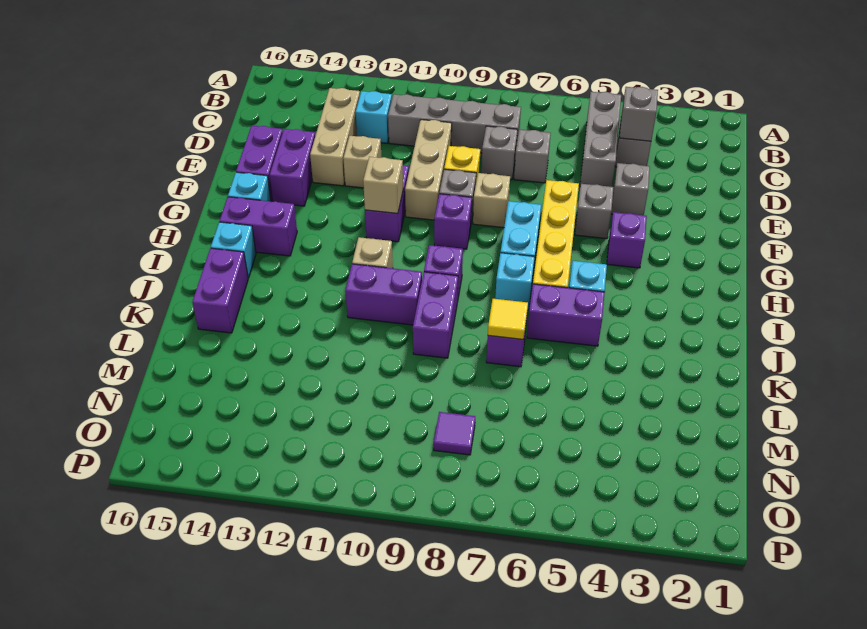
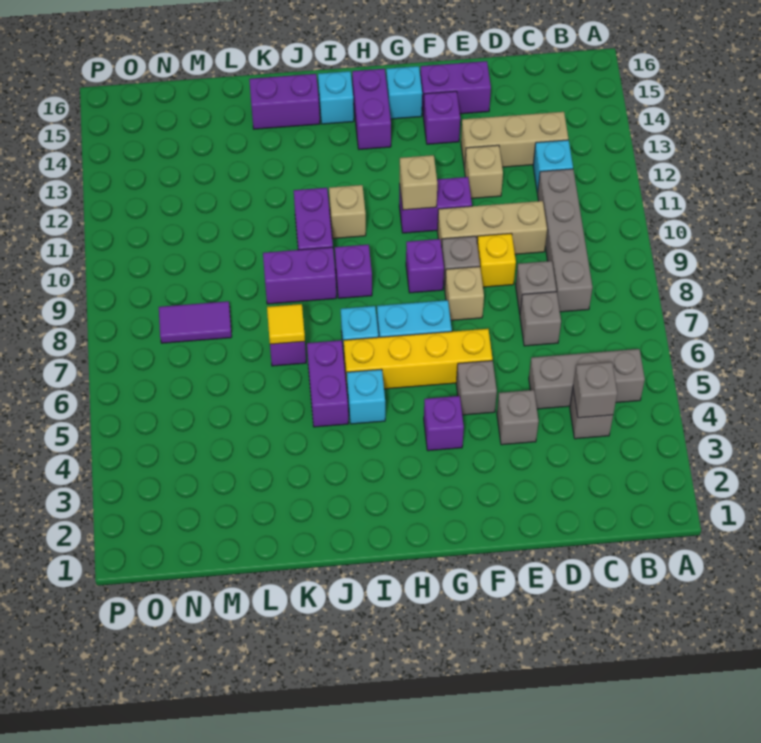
purple brick E14:F14 level 1 -> purple brick F14 level 1
purple tile N8 level 1 -> purple tile M8:N8 level 1

